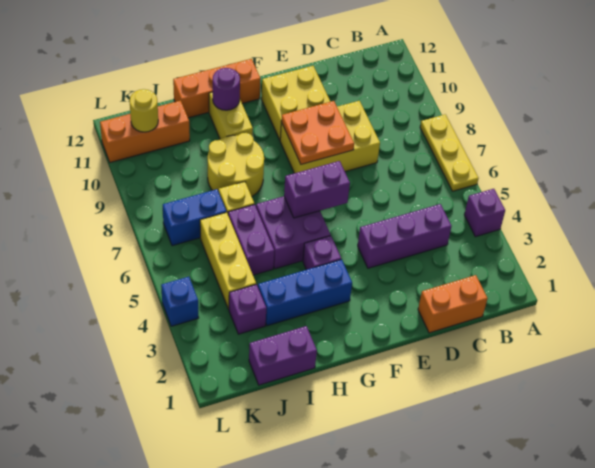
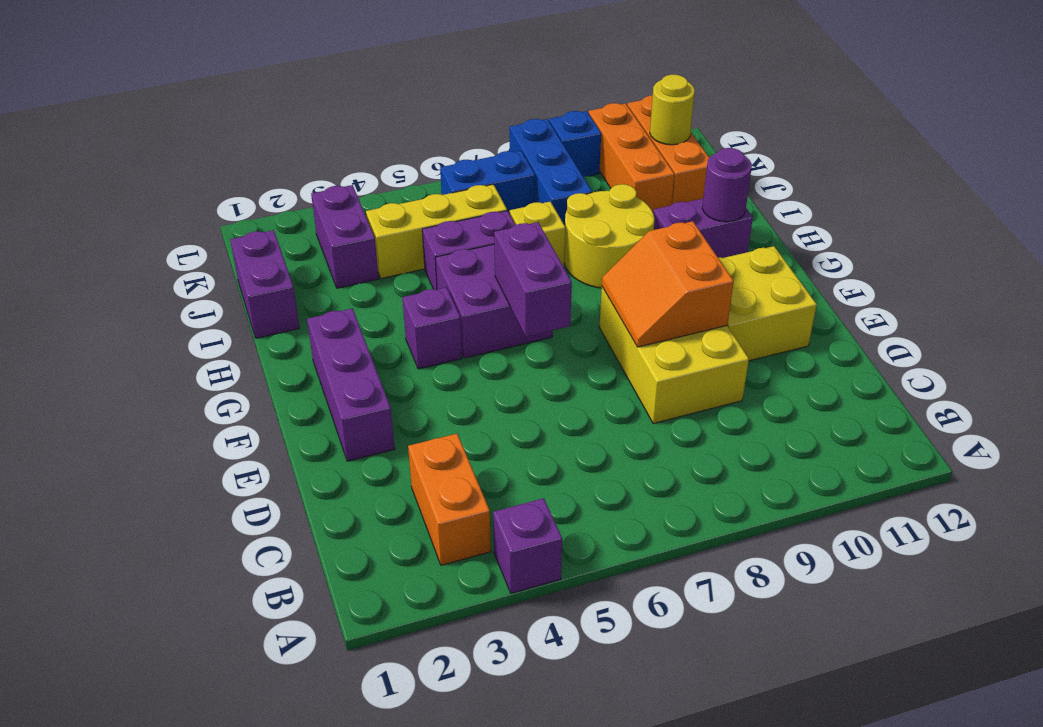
yellow plate A6:A8 level 1 -> none
orange brick C1:D1 level 1 -> orange brick B3:C3 level 1
purple brick C4:E4 level 1 -> purple brick E2:G2 level 1
orange plate E8:F9 level 2 -> orange slope E8:F9 level 2 top 9
blue brick G3:I3 level 1 -> blue brick J8:L8 level 1
orange brick G12:I12 level 1 -> orange brick J10:L10 level 1
yellow brick H10:H11 level 1 -> purple brick H10:H11 level 1
purple brick J3 level 1 -> purple brick J3:K3 level 1
blue brick J7:K7 level 1 -> blue brick K6:K7 level 1
blue brick L4 level 1 -> blue brick L9 level 1

